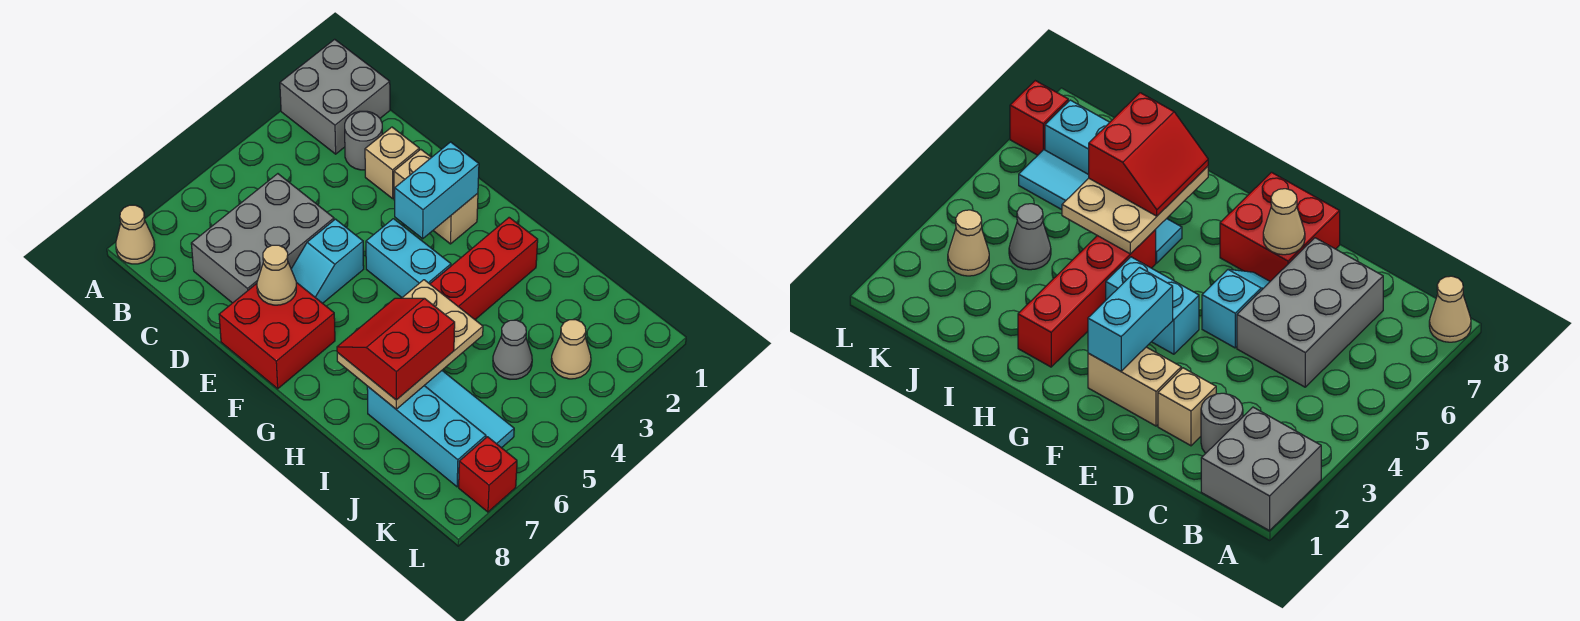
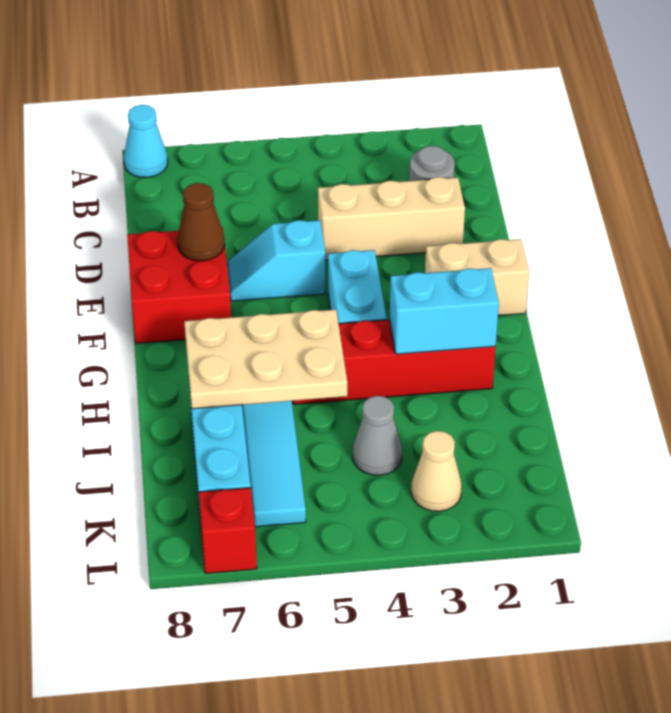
grey brick A1:B2 level 1 -> none
tan cone A8 level 1 -> cyan cone A8 level 1
grey brick C5:D7 level 1 -> none
tan brick D2 level 1 -> tan brick D2:D4 level 1
tan brick E2:F2 level 1 -> tan brick F1:F2 level 1
tan cone E7 level 2 -> brown cone E7 level 2
cyan brick F2:F3 level 2 -> cyan brick H2:H3 level 2
red slope H6:I7 level 3 top I -> none

